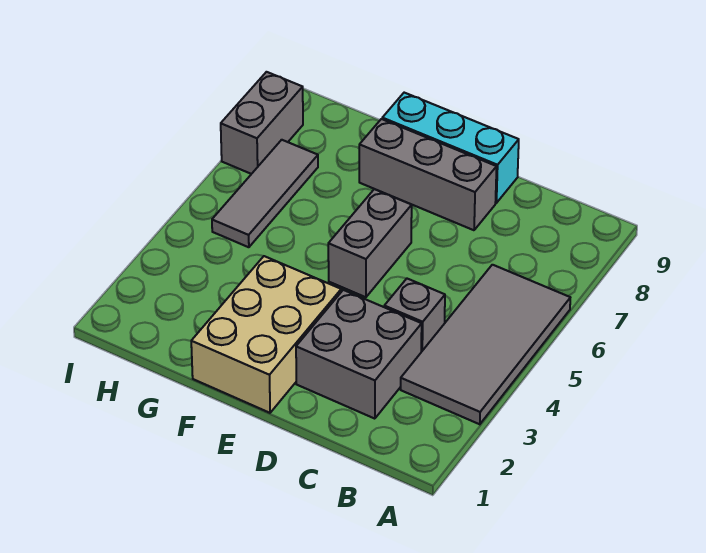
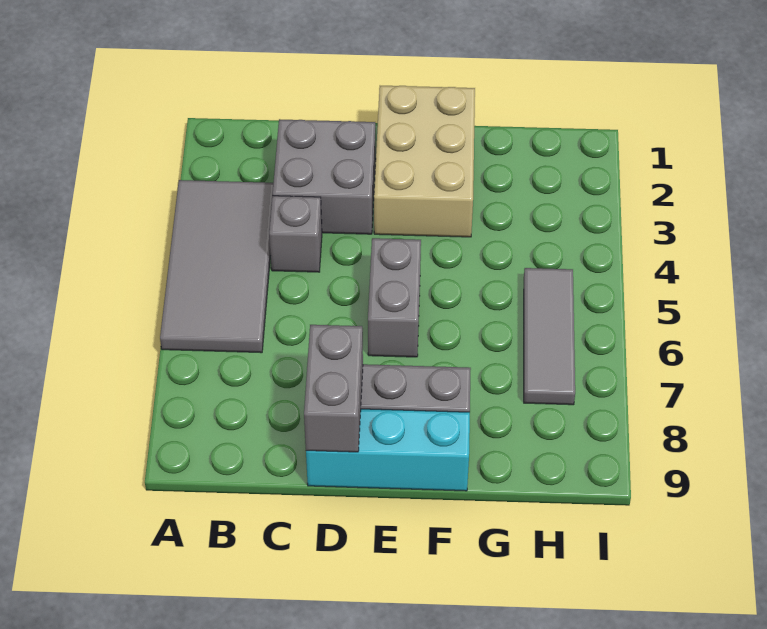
grey brick I7:I8 level 1 -> grey brick D8:D9 level 2

